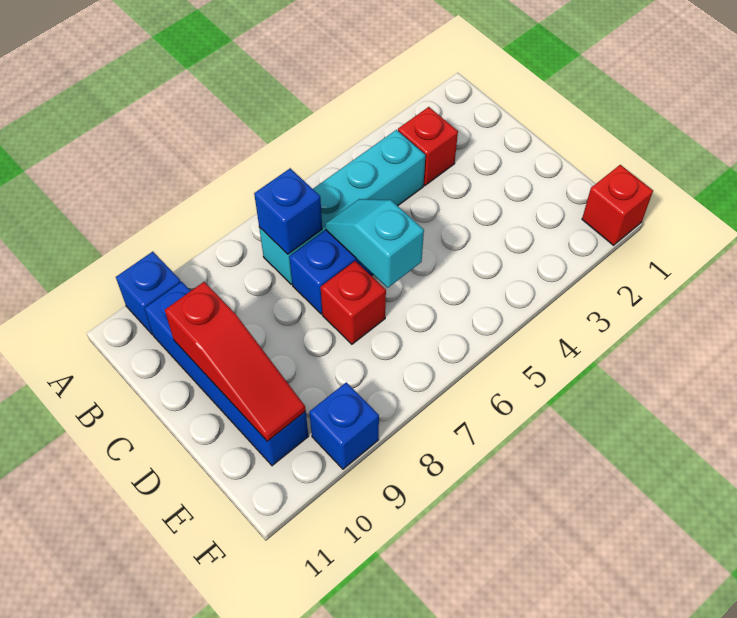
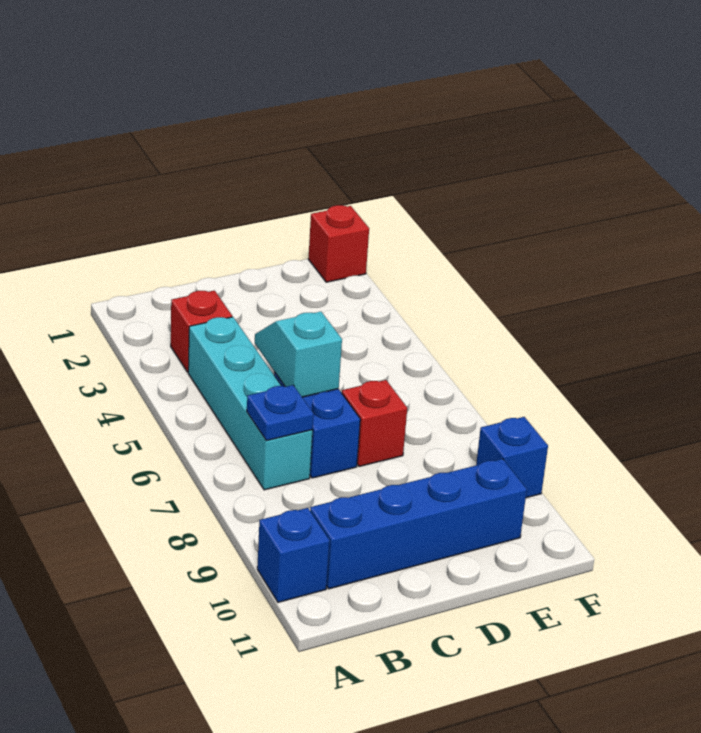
blue brick B7 level 2 -> blue plate B7 level 2
cyan slope C6:D6 level 2 top D -> cyan slope C5:C6 level 2 top 6
red slope C10:E10 level 2 top C -> none

